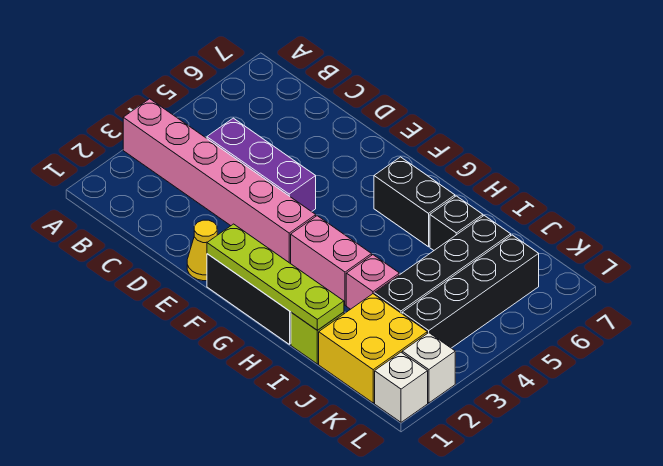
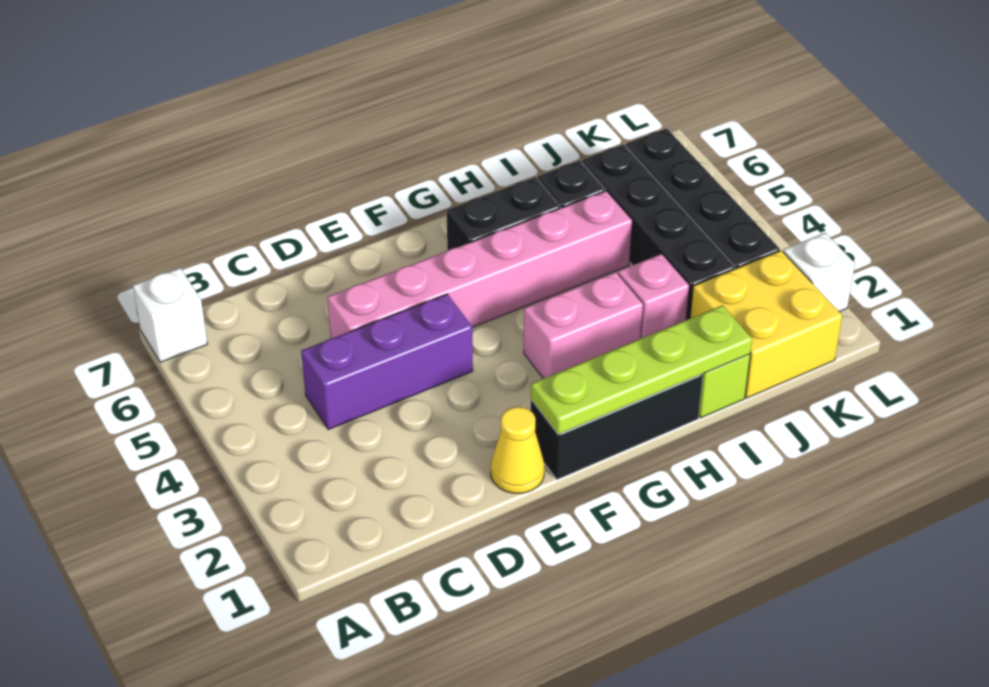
pink brick A3:F3 level 1 -> pink brick D5:I5 level 1
white brick L1 level 1 -> white brick A7 level 1

